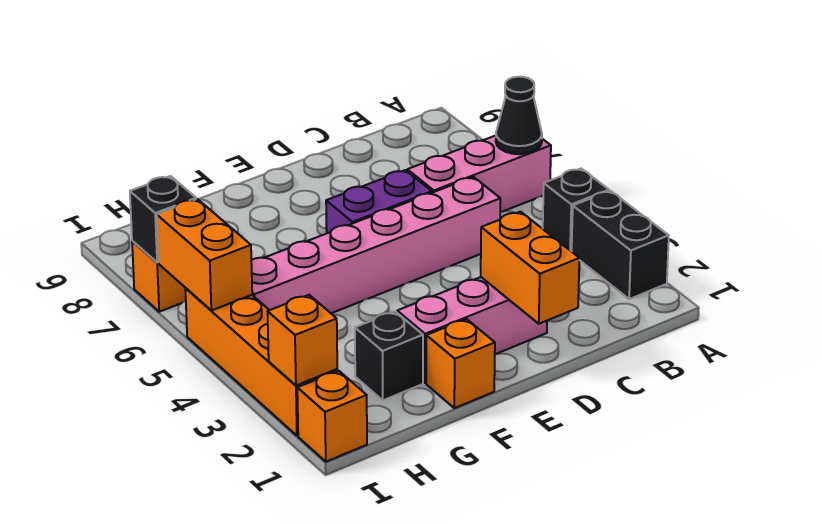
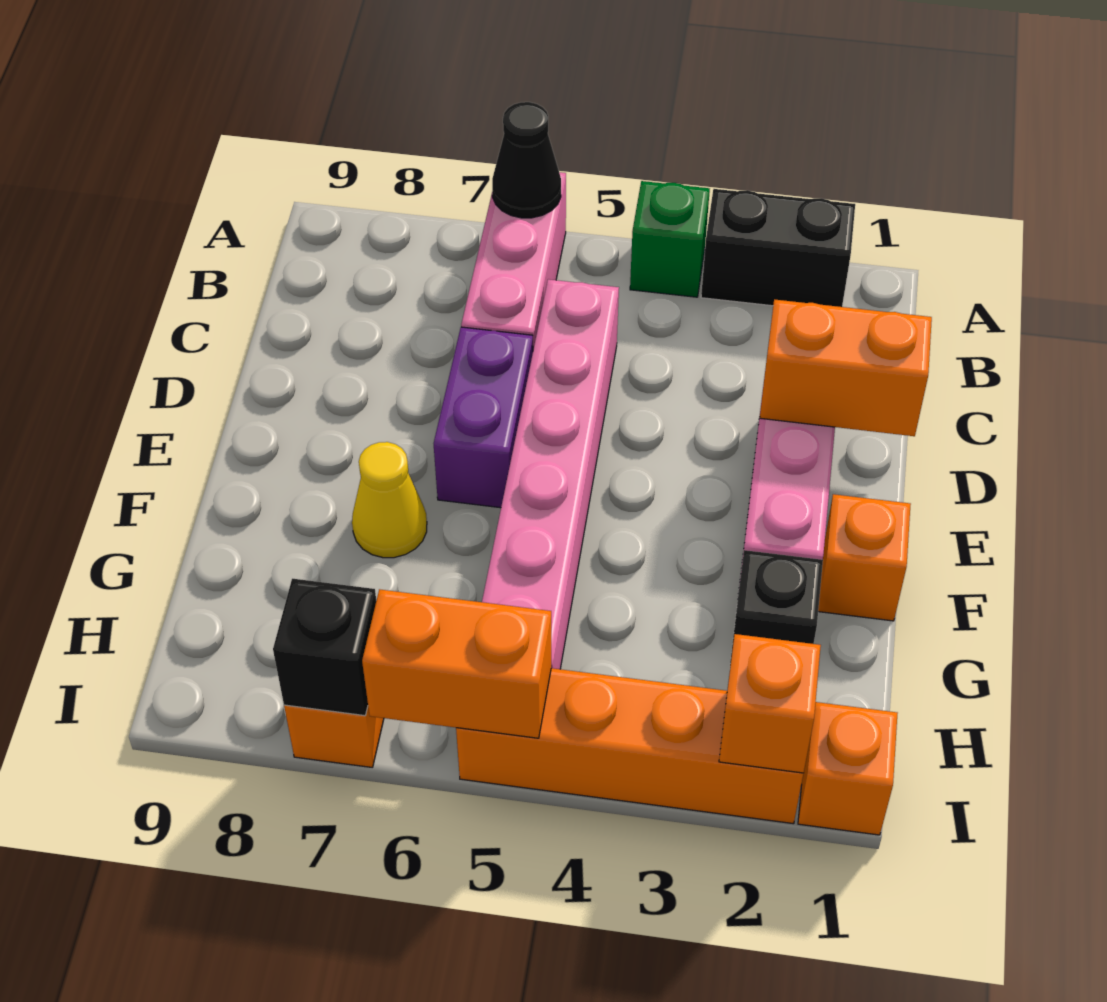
black brick A4 level 1 -> green brick A4 level 1
none -> yellow cone F7 level 1

